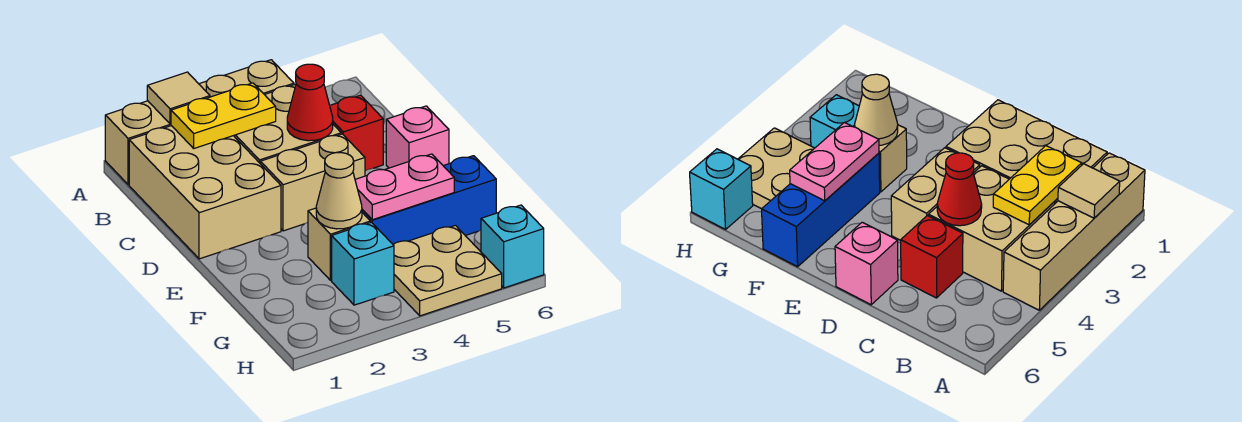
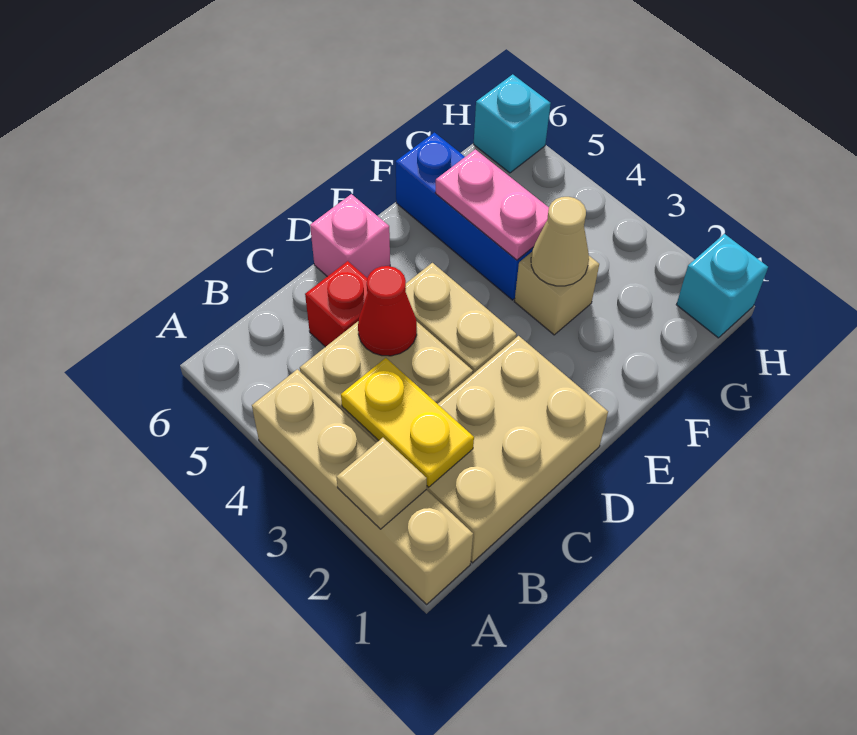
cyan brick G3 level 1 -> cyan brick H1 level 1
tan plate G4:H5 level 1 -> none

